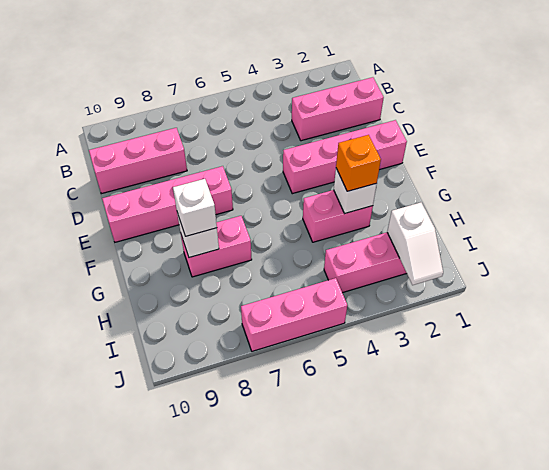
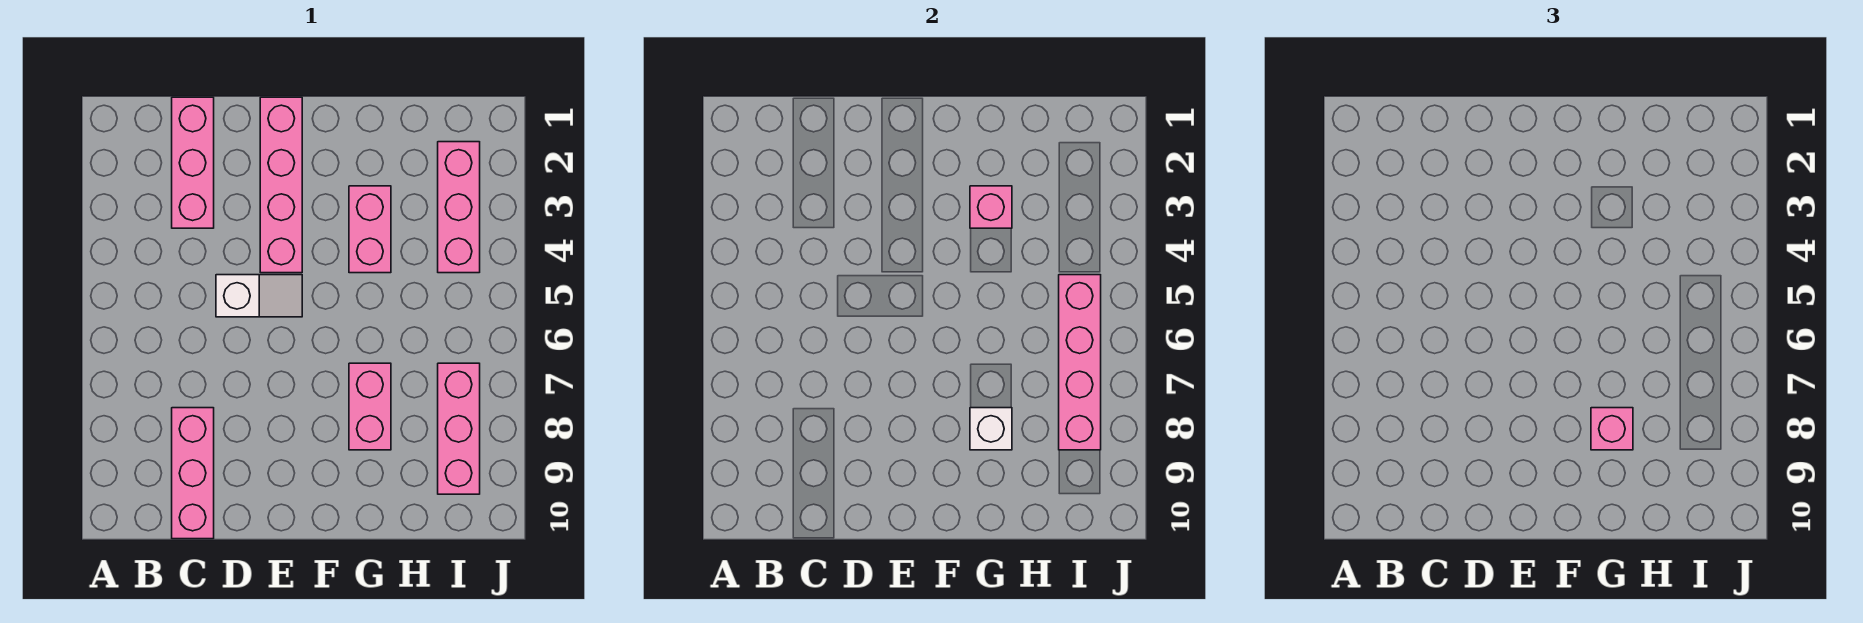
pink brick E7:E10 level 1 -> pink brick I5:I8 level 2
white brick G3 level 2 -> pink brick G3 level 2
orange brick G3 level 3 -> none
white brick G8 level 3 -> pink brick G8 level 3
white slope I2:J2 level 2 top I -> white slope D5:E5 level 1 top D
pink brick J5:J7 level 1 -> pink brick I7:I9 level 1

